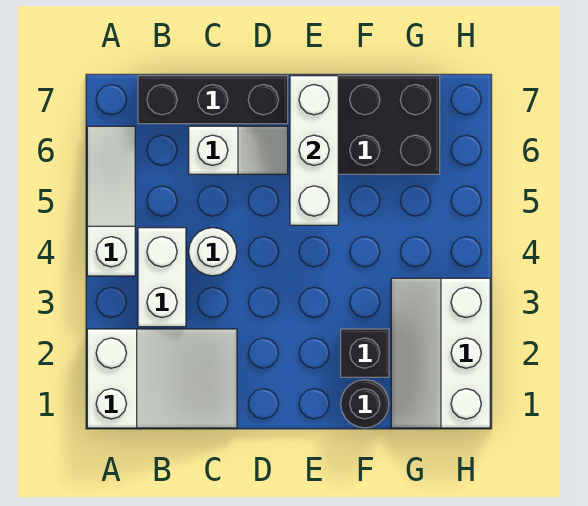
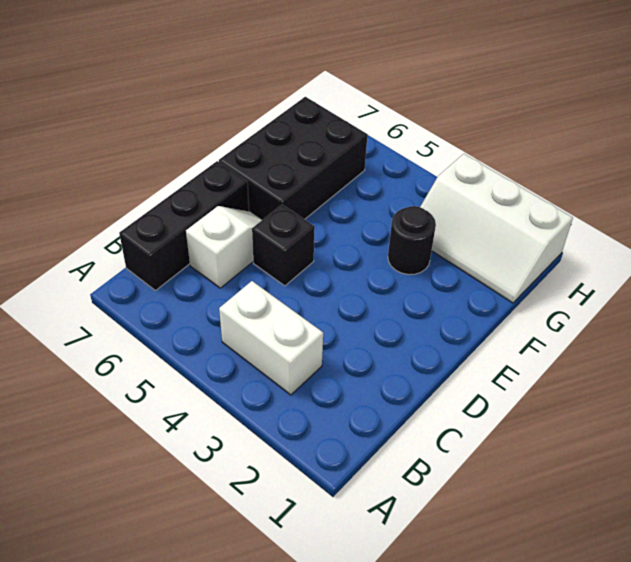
white slope A1:C2 level 1 top A -> none
white slope A4:A6 level 1 top 4 -> none
white round brick C4 level 1 -> none
white brick E5:E7 level 2 -> none
black round brick F1 level 1 -> black round brick F3 level 1
black brick F2 level 1 -> black brick D5 level 1

